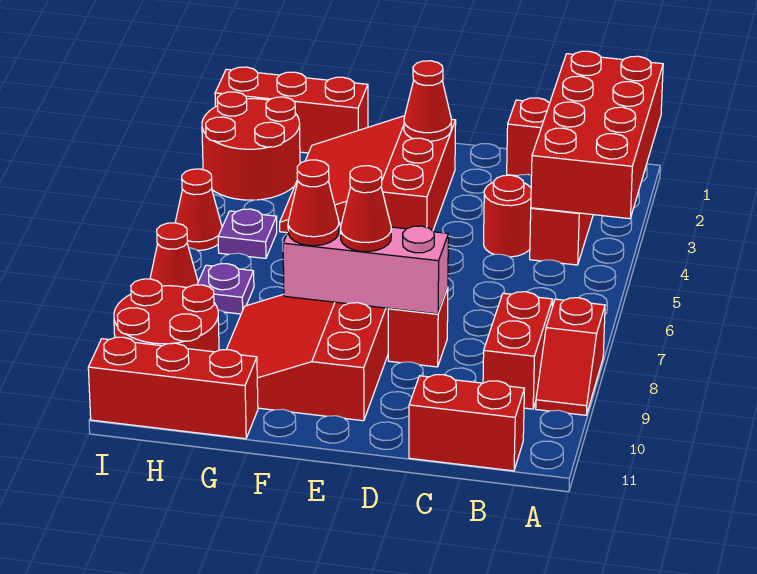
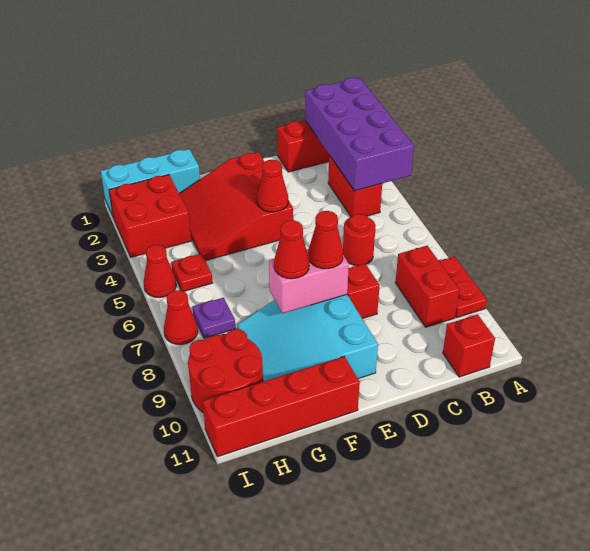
red brick A1:B4 level 2 -> purple brick A1:B4 level 2
red slope A8:A9 level 1 top 8 -> red plate A8:A9 level 1
red brick B11:C11 level 1 -> red brick B11 level 1
red round brick C4 level 1 -> red round brick C6 level 1
pink brick D8:F8 level 2 -> pink brick E8:F8 level 2
red cone E2 level 2 -> red cone E4 level 2
red slope E8:G10 level 1 top E -> cyan slope E8:G10 level 1 top E
red brick G1:I1 level 1 -> cyan brick G1:I1 level 1
red brick G11:I11 level 1 -> red brick F11:I11 level 1
red round brick H2:I3 level 1 -> red brick H2:I3 level 1
purple plate H5 level 1 -> red plate H5 level 1

